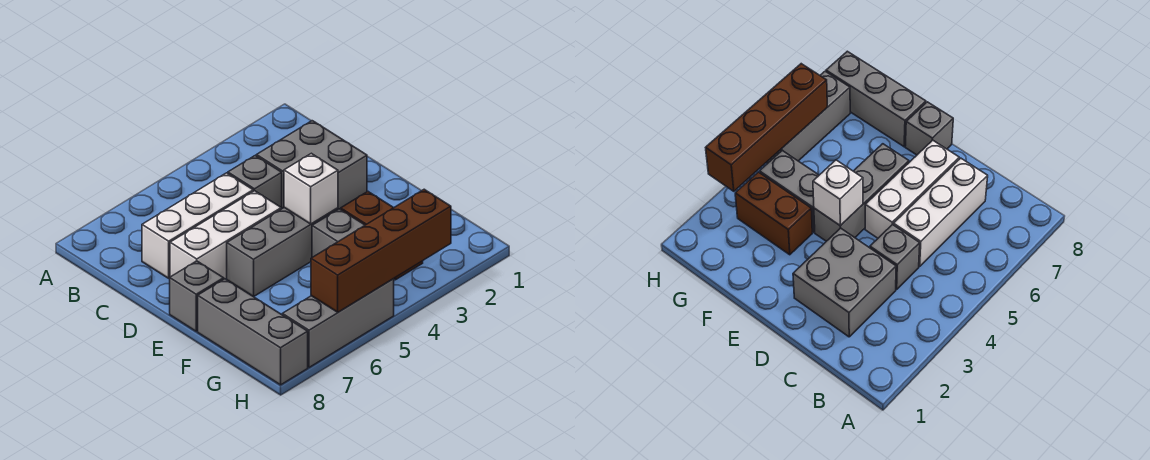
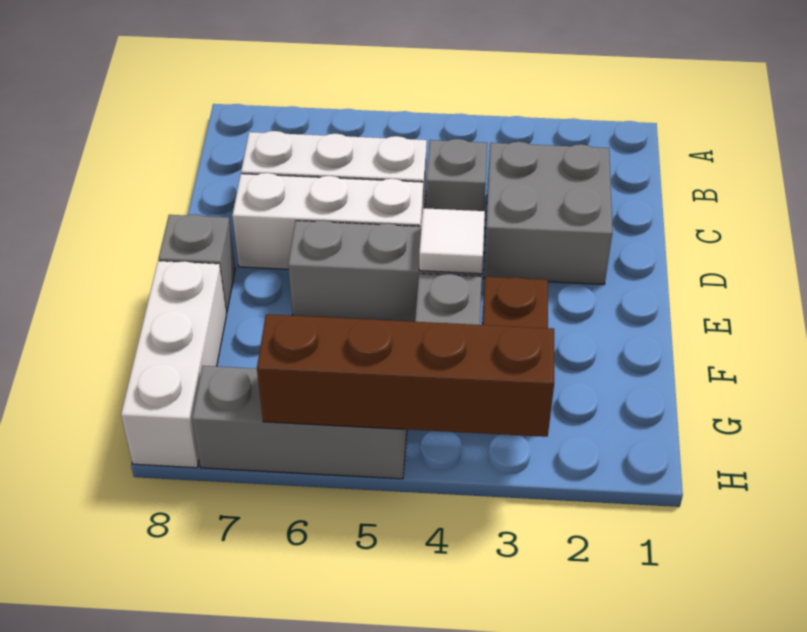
white brick E4 level 2 -> white tile E4 level 2
grey brick F8:H8 level 1 -> white brick F8:H8 level 1

